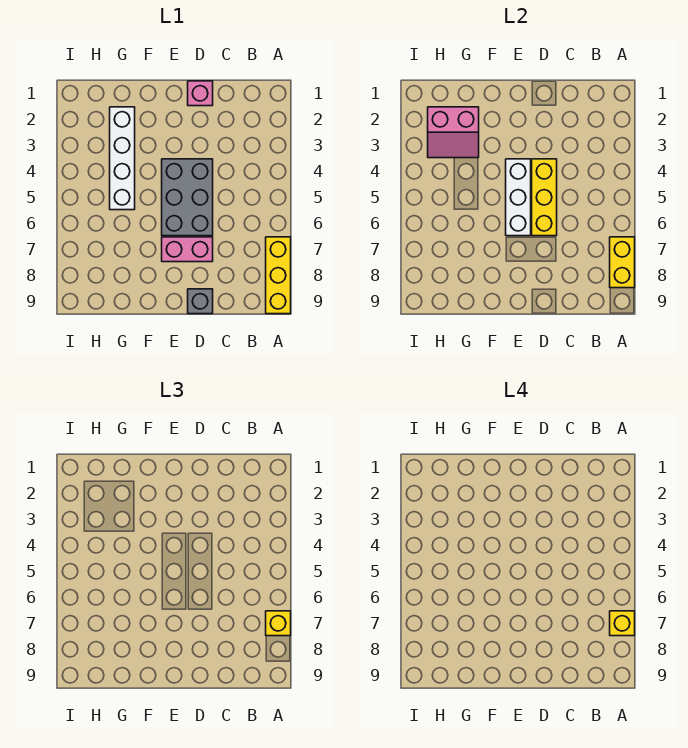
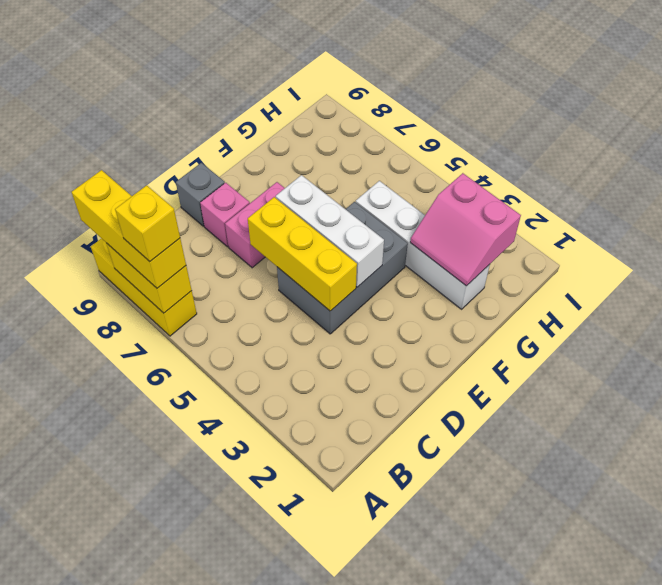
yellow brick A7 level 3 -> yellow brick A7:A9 level 3
pink brick D1 level 1 -> pink brick D8 level 1
grey brick D4:E6 level 1 -> grey brick D4:F5 level 1
pink slope G2:H3 level 2 top 2 -> pink slope G2:H3 level 2 top H

